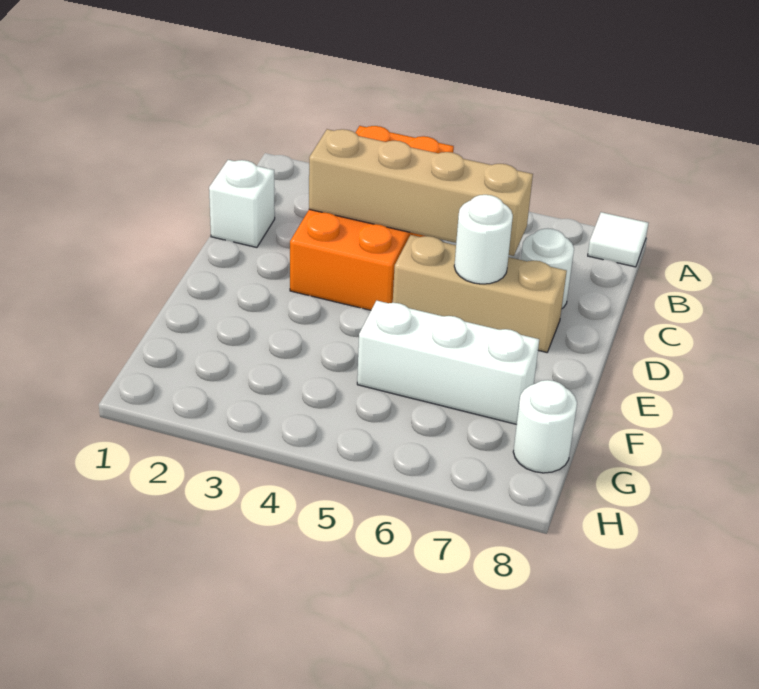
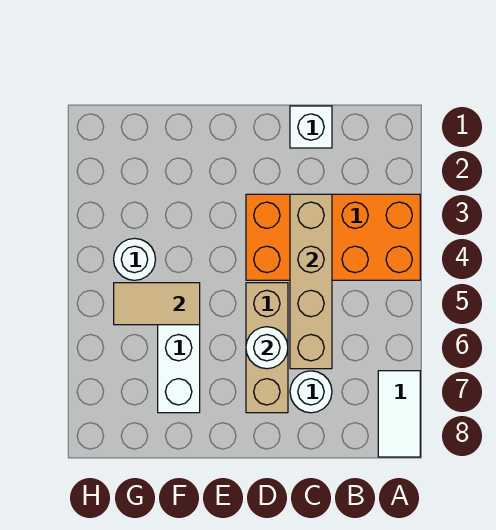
white tile A8 level 1 -> white tile A7:A8 level 1
none -> tan tile F5:G5 level 2
white round brick G8 level 1 -> white round brick G4 level 1

